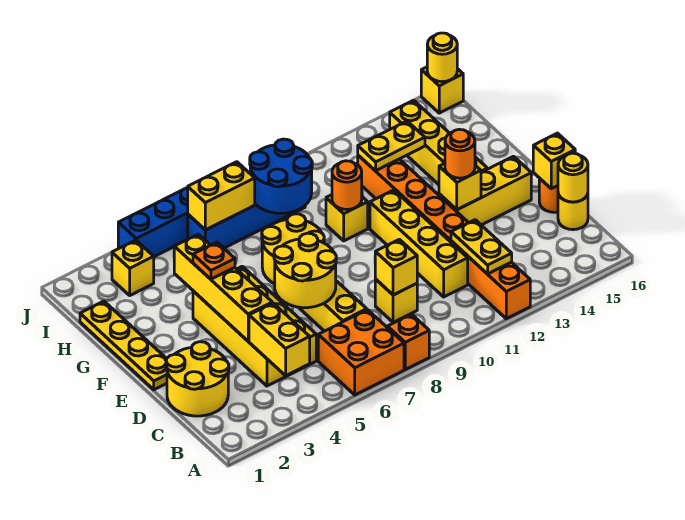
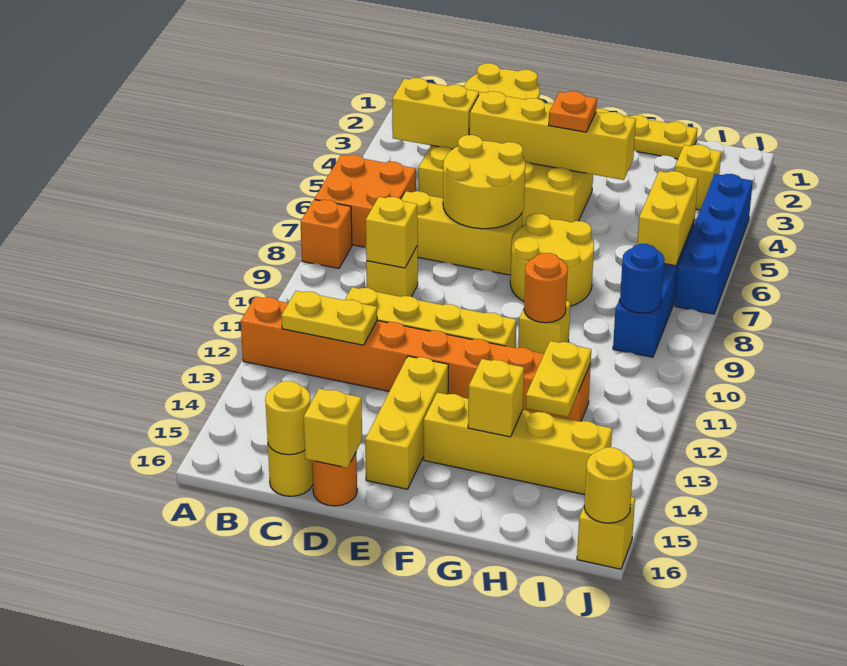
yellow brick E13 level 2 -> yellow brick G14 level 2
orange round brick E13 level 3 -> none
blue round brick H8:I9 level 2 -> blue round brick I9 level 2

